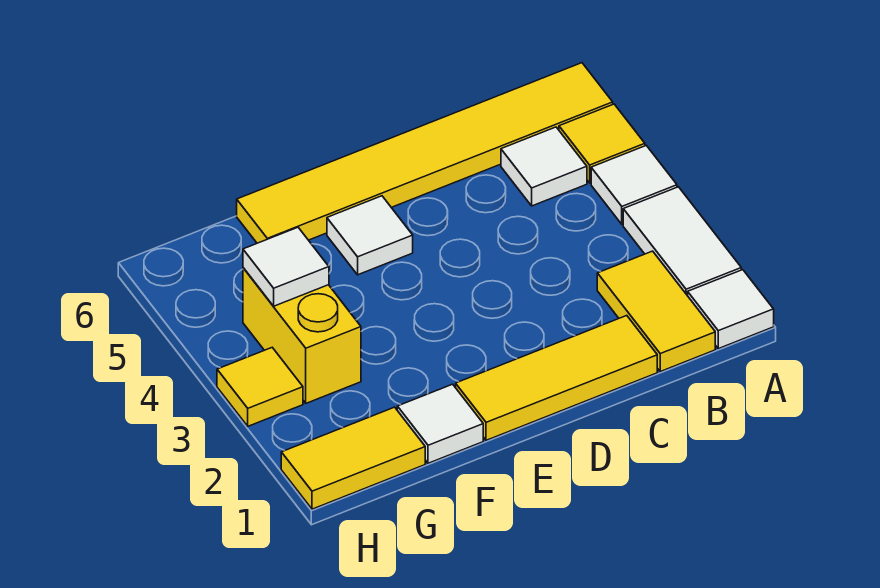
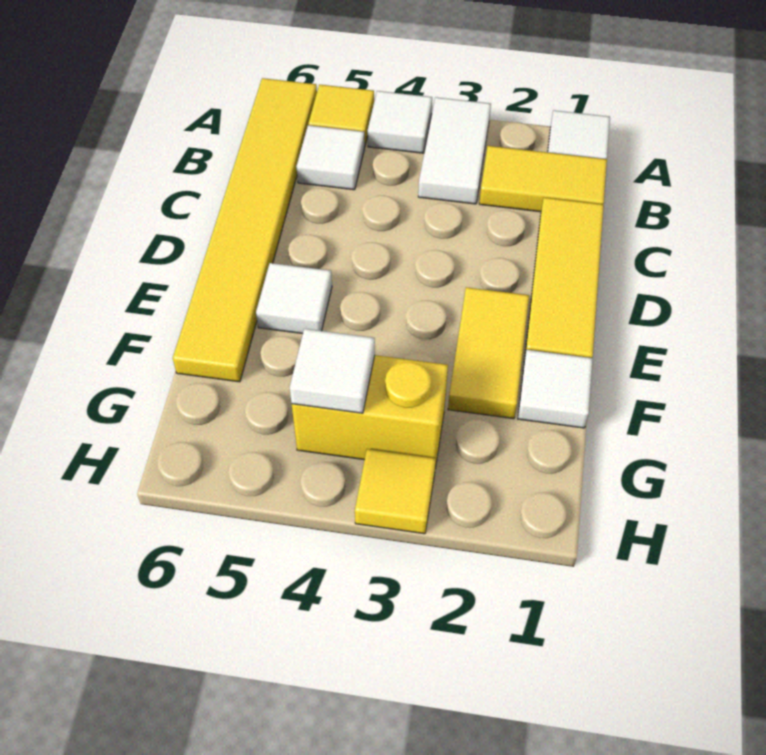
white tile A2:A3 level 1 -> white tile A3:B3 level 1
yellow tile G1:H1 level 1 -> yellow tile E2:F2 level 1

